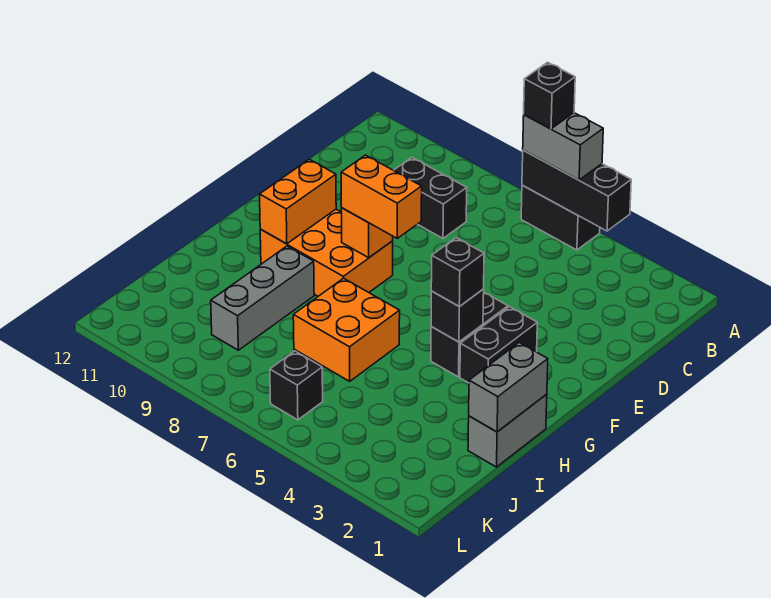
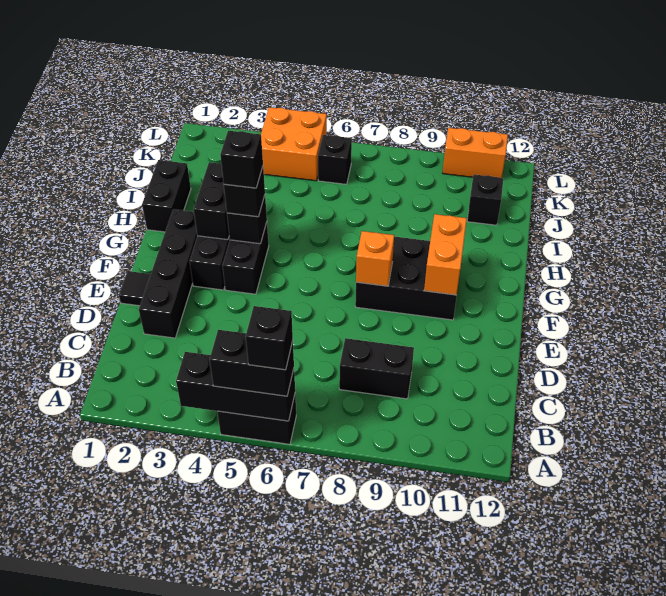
grey brick A5:A6 level 3 -> black brick A5:A6 level 3
none -> black brick D2:G2 level 1
none -> black tile E1 level 1
orange brick F7:F8 level 3 -> orange brick L10:L11 level 1
orange brick F8:G10 level 1 -> black brick F8:G10 level 1
none -> black brick G3:H3 level 2
none -> black brick G4 level 4
grey brick H1:I1 level 1 -> black brick H1:I1 level 1
grey brick H1:I1 level 2 -> none
orange brick H6:I7 level 1 -> orange brick K4:L5 level 1
grey brick H9:J9 level 1 -> none
none -> black brick J11 level 1

